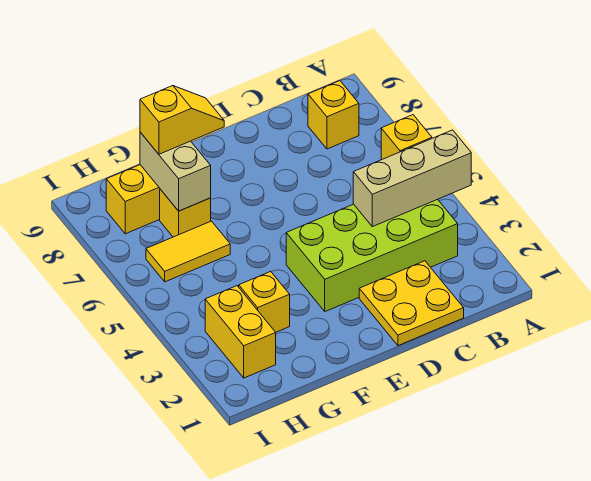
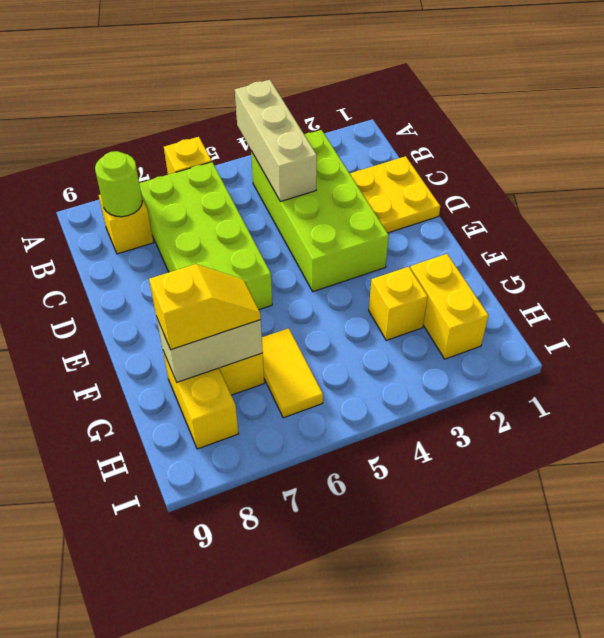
none -> lime brick B6:E7 level 1
none -> lime round brick B8 level 2
yellow slope F8:G8 level 3 top G -> yellow slope G7:G8 level 3 top 8
yellow brick H2:H3 level 1 -> yellow brick G2:H2 level 1

